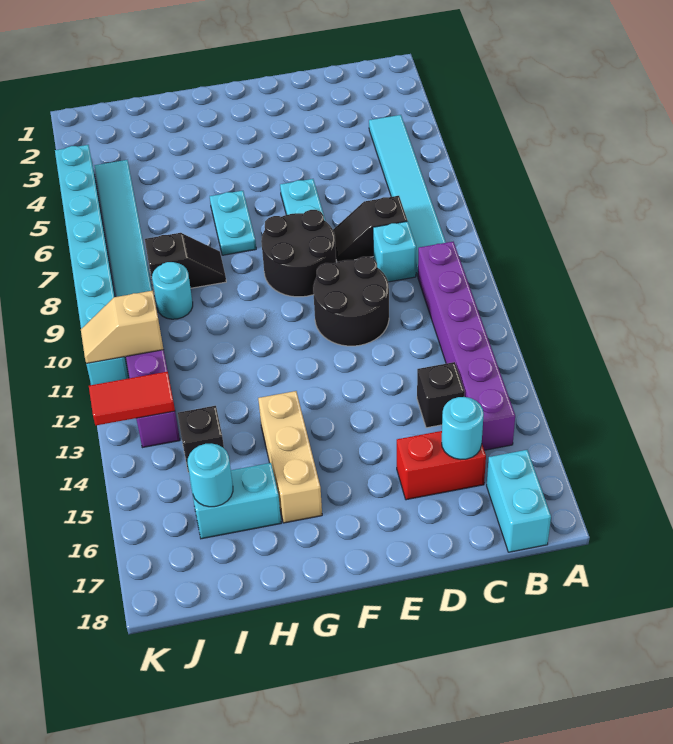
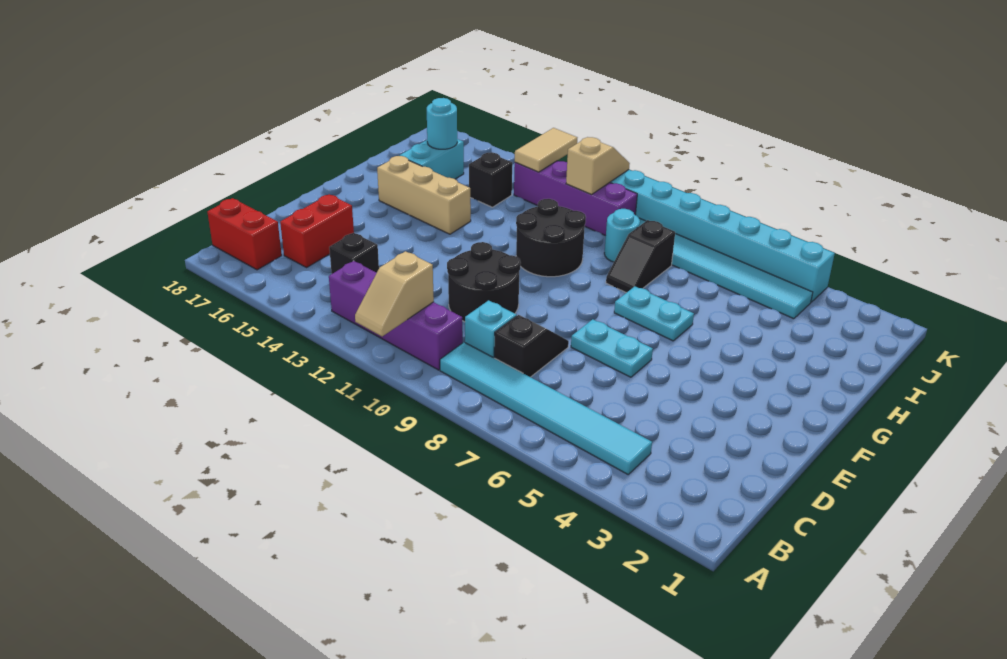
none -> tan slope A11:B11 level 2 top B
purple brick B10:B15 level 1 -> purple brick B10:B13 level 1
cyan brick B17:B18 level 1 -> red brick B17:B18 level 1
cyan round brick C16 level 2 -> none
black round brick E8:F9 level 1 -> black round brick G10:H11 level 1
red tile J13:K13 level 2 -> tan tile J13:K13 level 2

